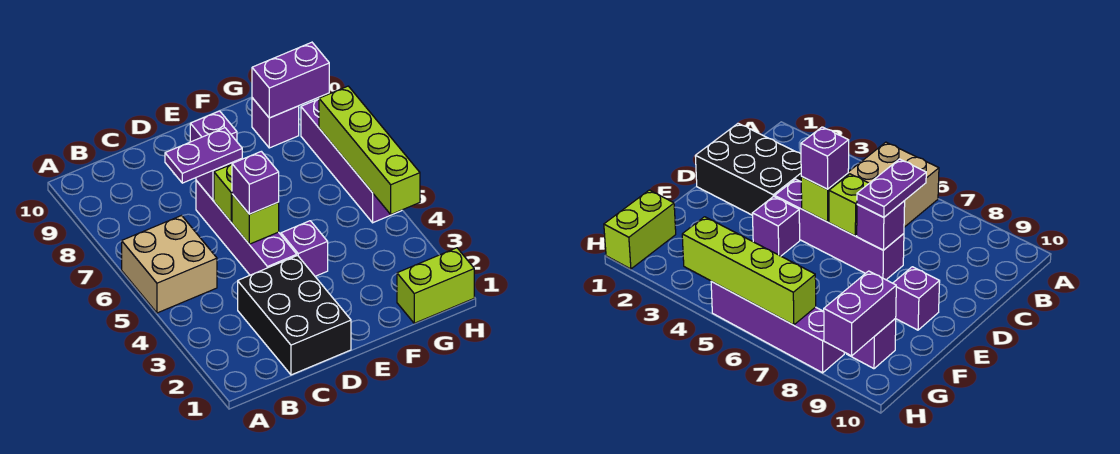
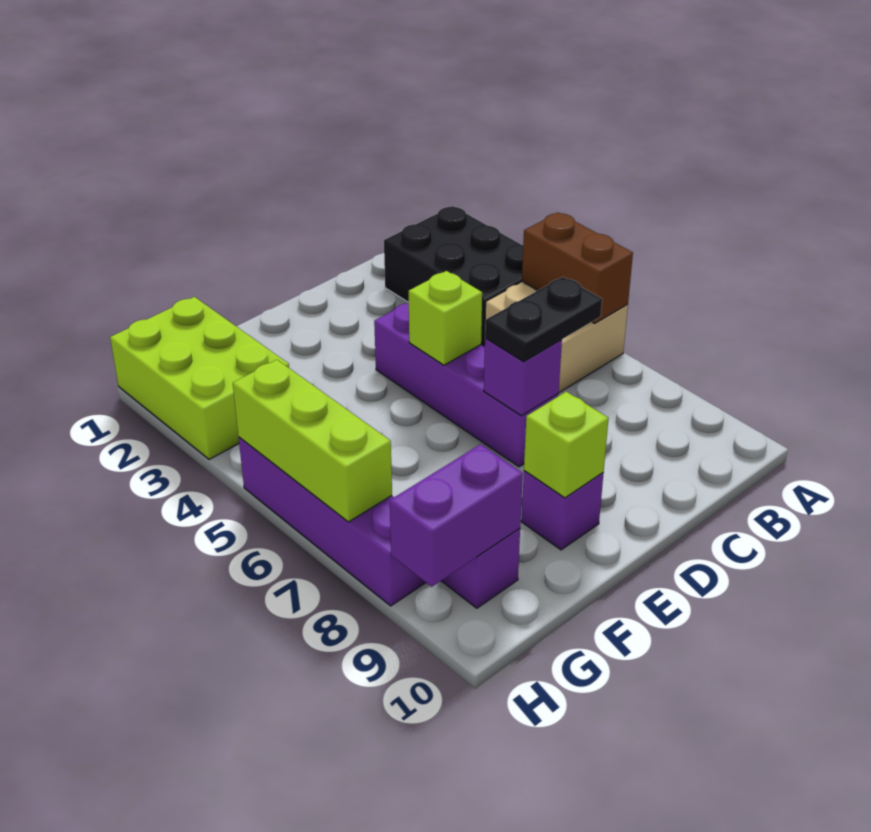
none -> brown brick A5:A6 level 2
black brick C1:D3 level 1 -> black brick A2:B4 level 1
purple plate C7:D7 level 3 -> black plate C7:D7 level 3
purple brick D5 level 3 -> none
lime brick D6 level 2 -> lime brick E9 level 2
purple brick E4 level 1 -> none
lime brick G1:H1 level 1 -> lime brick G1:H3 level 1
lime brick H4:H7 level 2 -> lime brick H5:H7 level 2

